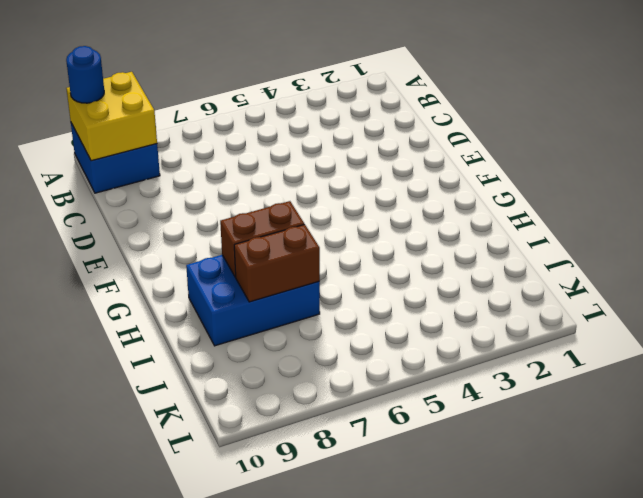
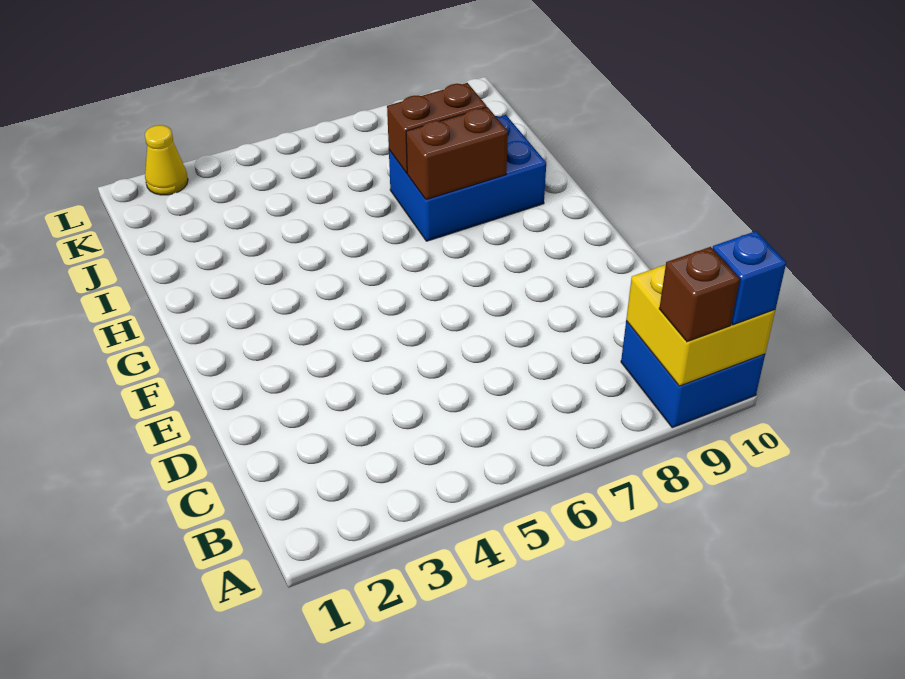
none -> brown brick A9 level 3
blue round brick A10 level 3 -> blue brick A10 level 3
none -> yellow cone L2 level 1

